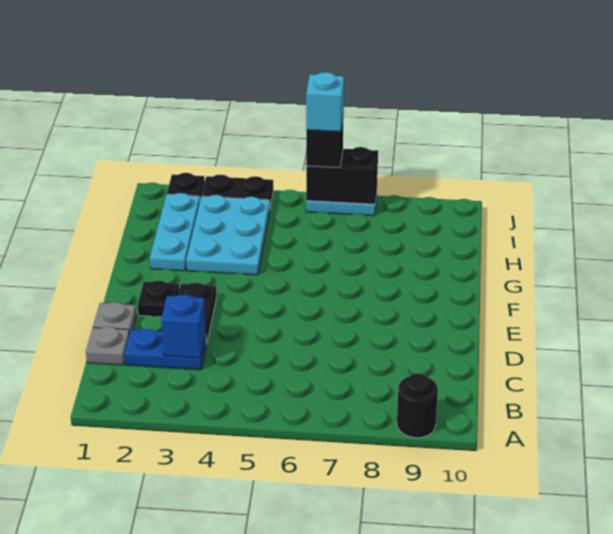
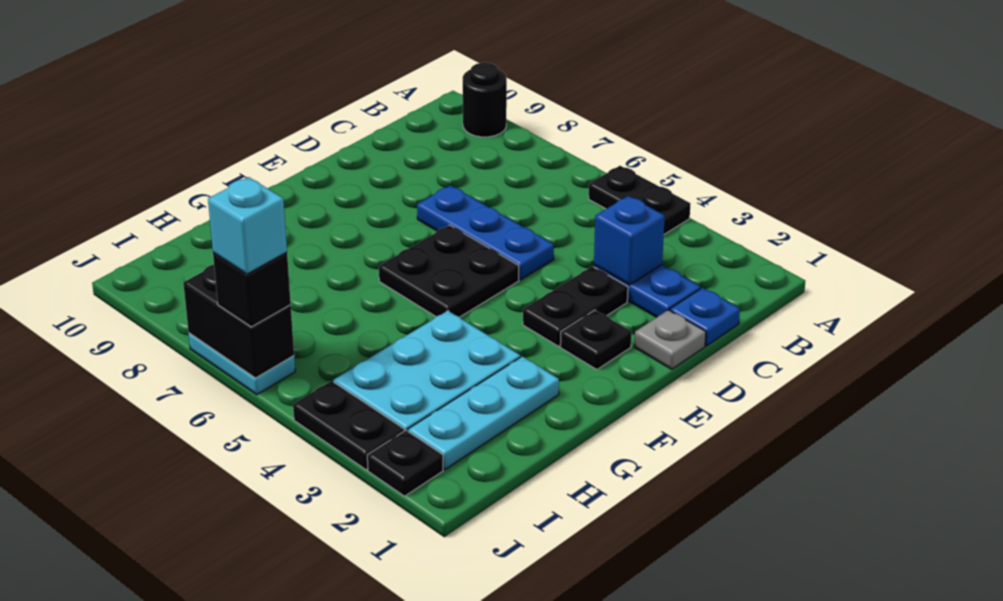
none -> black plate A4:A5 level 1
grey plate C1 level 1 -> blue plate C1 level 1
none -> blue plate D5:D7 level 1
none -> black plate E5:F6 level 1

